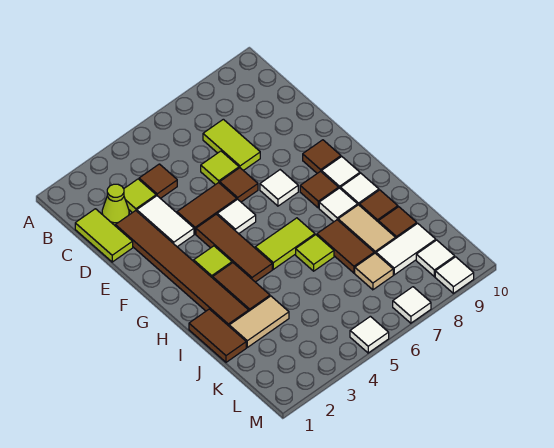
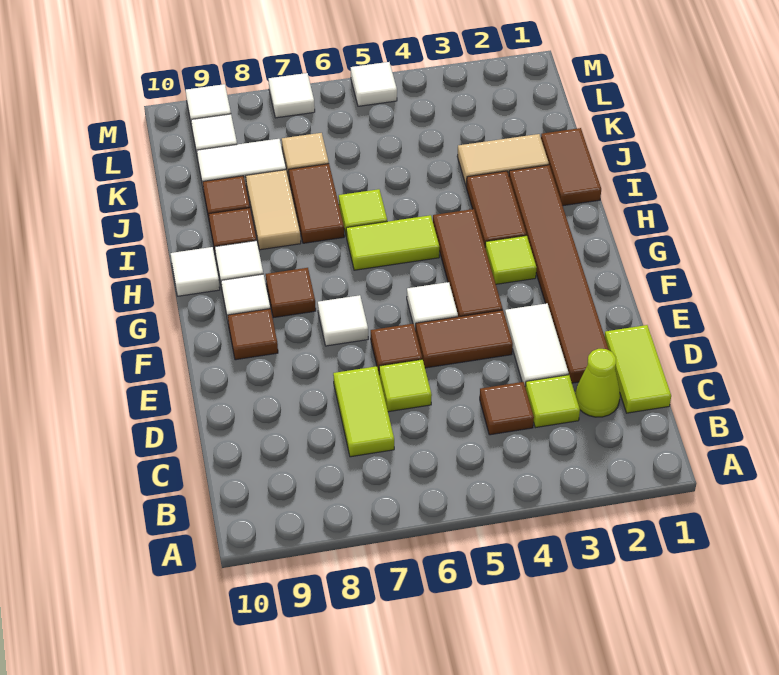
white tile H8 level 1 -> white tile H10 level 1

